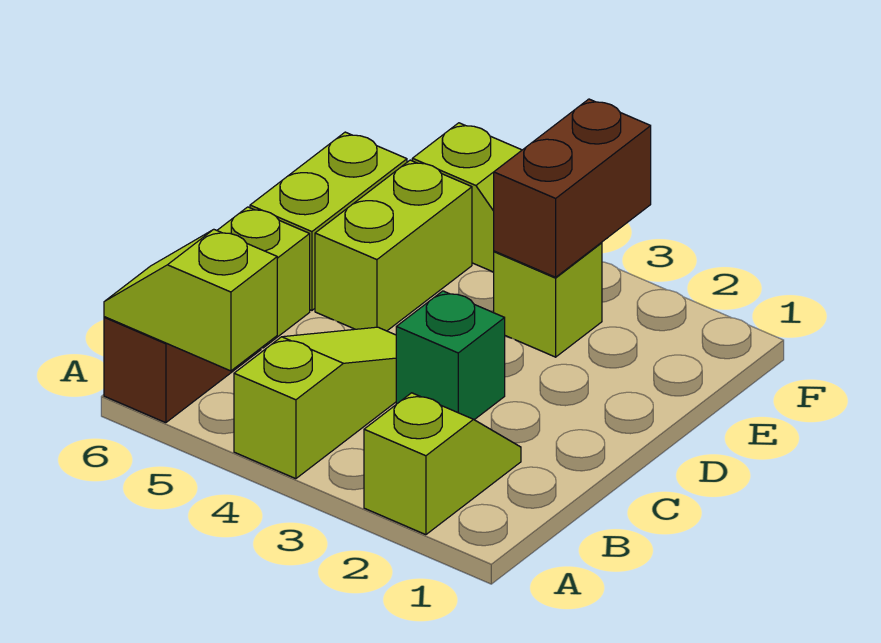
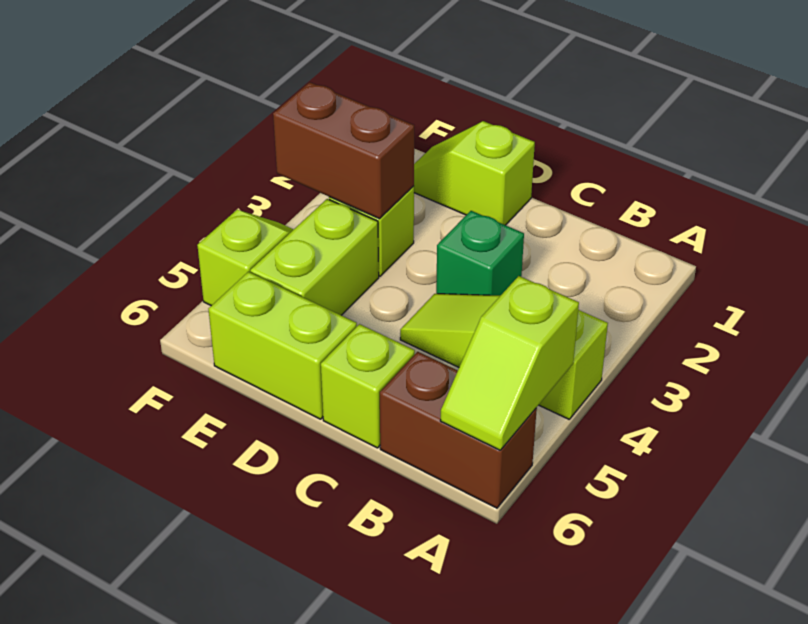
lime slope A2:B2 level 1 top A -> lime slope D1:E1 level 1 top D
lime brick D5:E5 level 1 -> lime brick E4:E5 level 1

